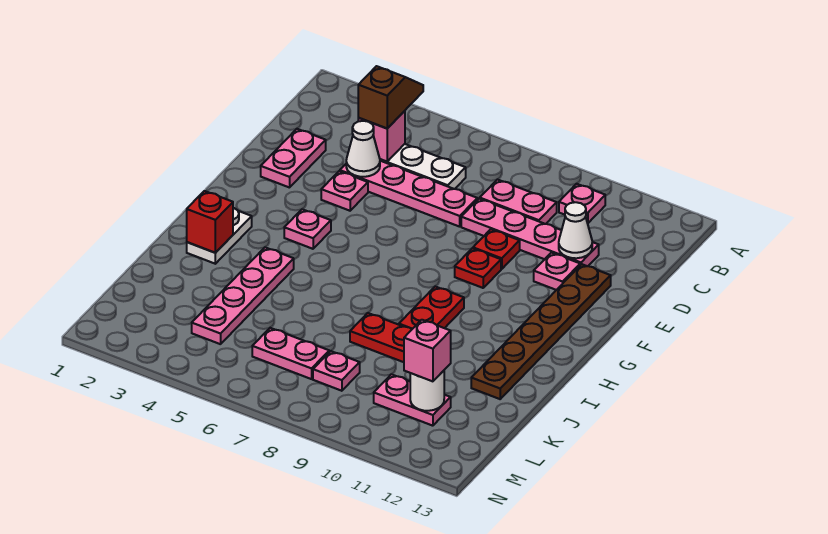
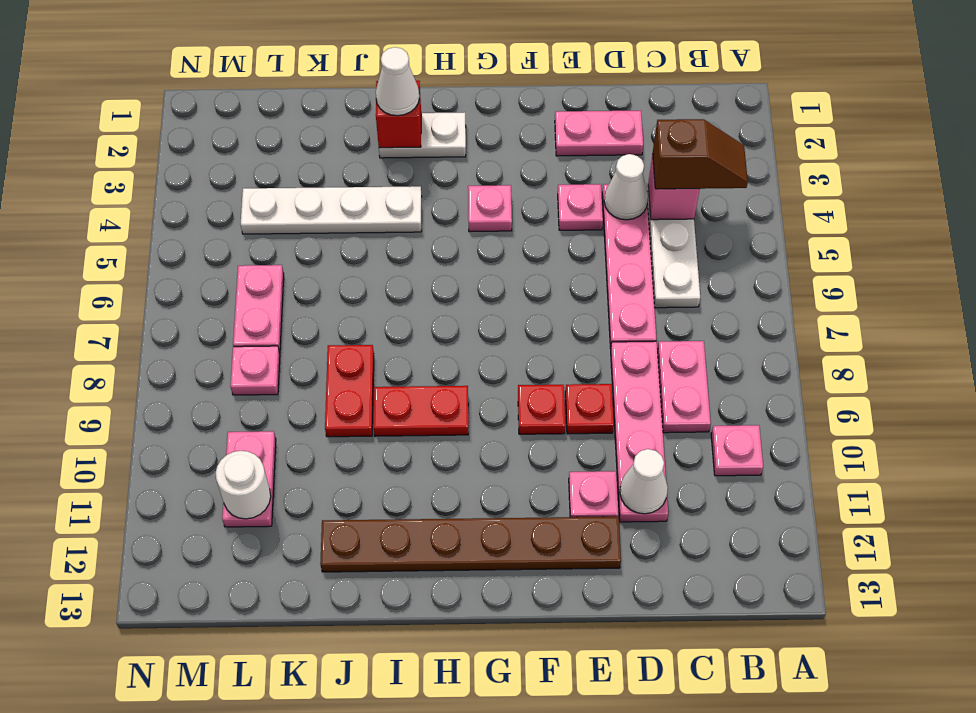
none -> white cone I2 level 3
pink plate I4:L4 level 1 -> white plate I4:L4 level 1
pink brick L11 level 3 -> none

